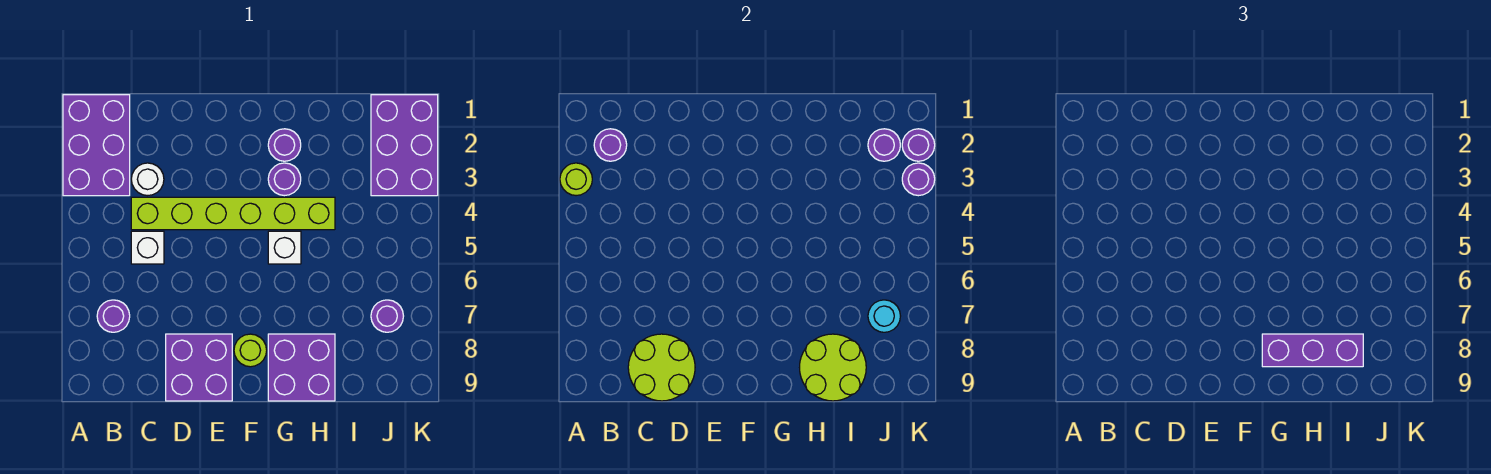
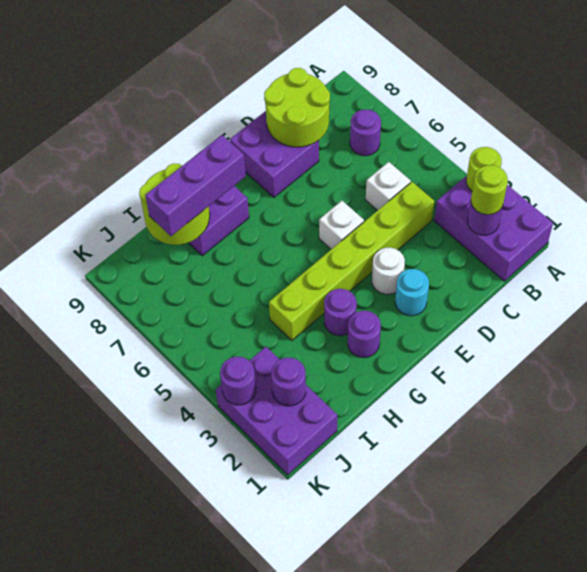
white round brick C3 level 1 -> white round brick E3 level 1
lime round brick F8 level 1 -> lime round brick B2 level 3
white brick G5 level 1 -> white brick E5 level 1
purple round brick J7 level 1 -> none
cyan round brick J7 level 2 -> cyan round brick E2 level 1
purple round brick K2 level 2 -> none

